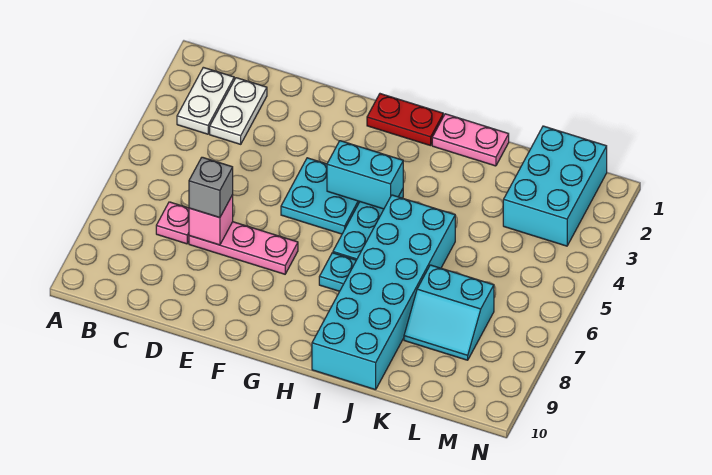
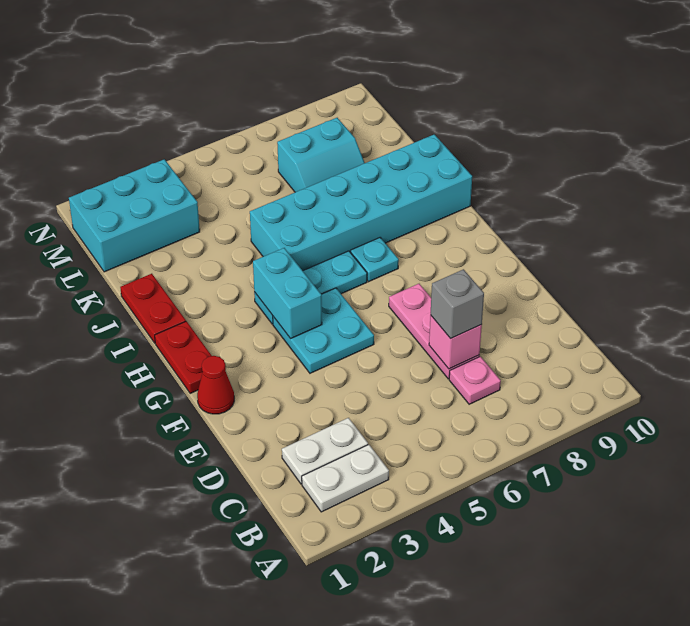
none -> red cone F1 level 1
pink plate I1:J1 level 1 -> red plate I1:J1 level 1
cyan slope K7:L8 level 1 top 7 -> cyan slope K7:L8 level 1 top L

